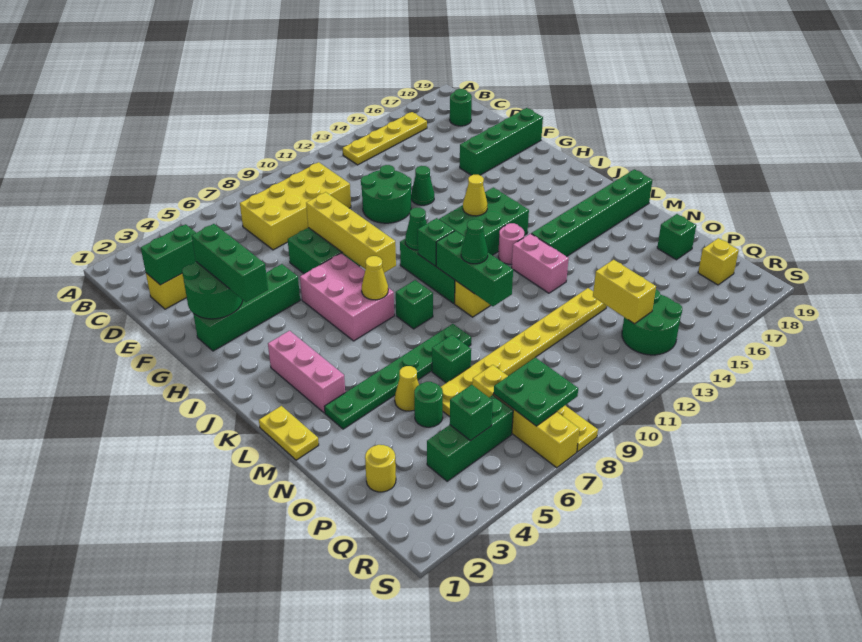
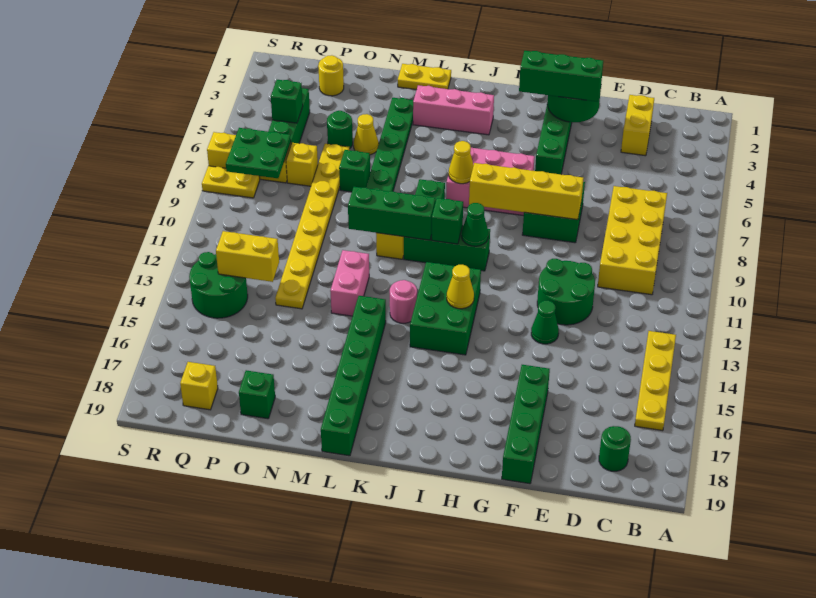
green brick D2:D3 level 2 -> none
green cone L10 level 3 -> none
pink brick L13:M13 level 1 -> pink brick M12:M13 level 1

